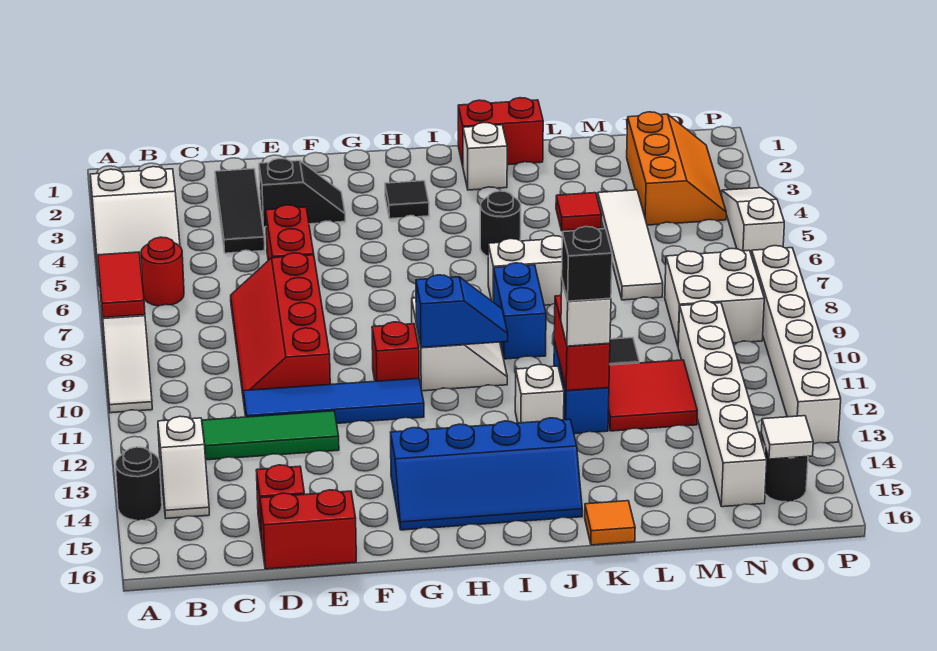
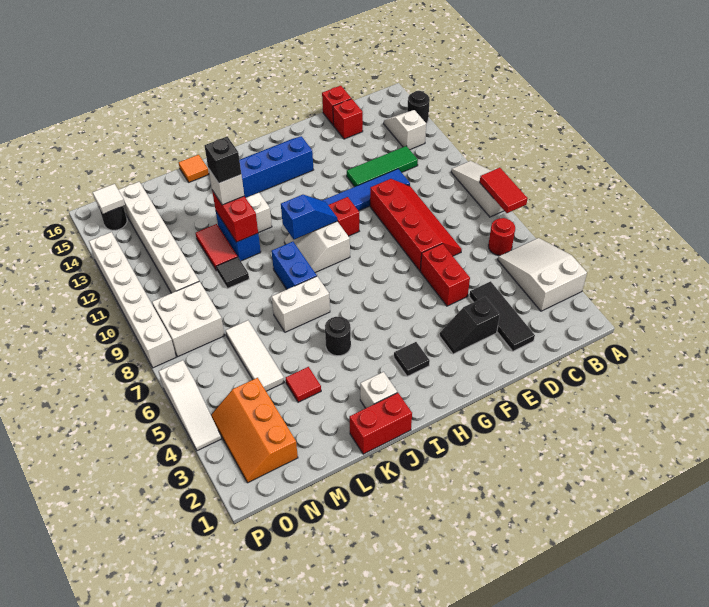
red brick D16:E16 level 1 -> red brick D16 level 1
blue slope H10:I10 level 2 top H -> blue slope H10:I10 level 2 top I
red tile L11:M12 level 1 -> red tile L11:L12 level 1
white tile M4:M7 level 1 -> white tile M5:M7 level 1

